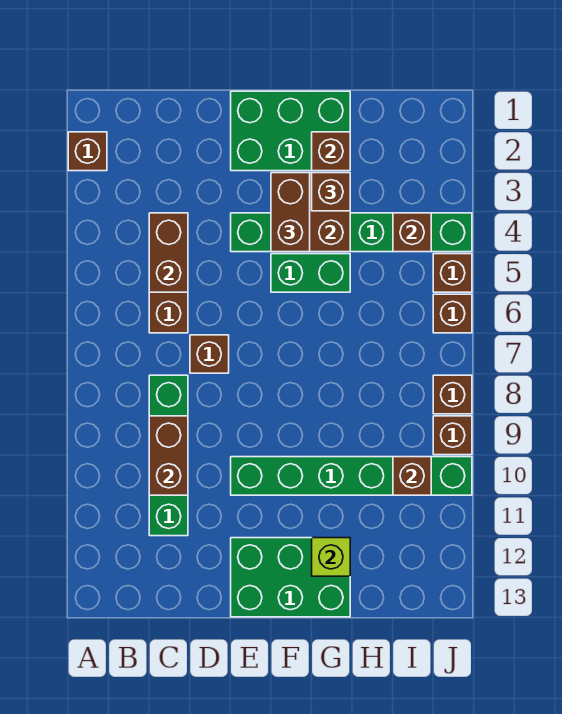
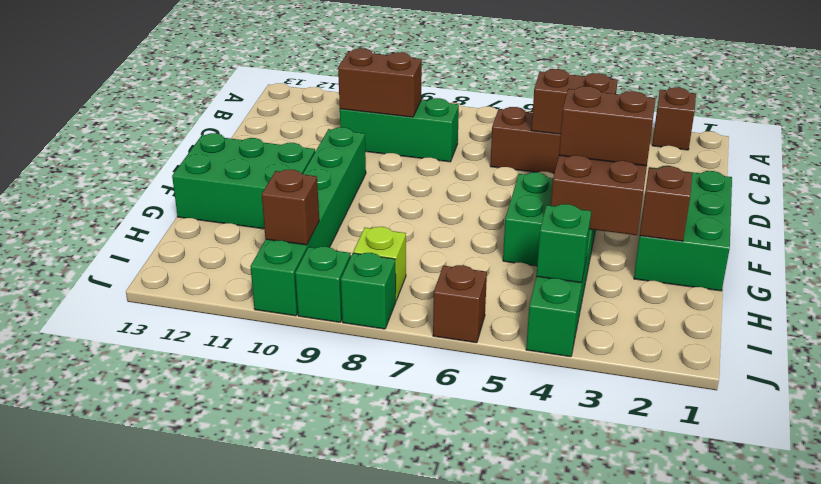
green brick C8:C11 level 1 -> green brick C8:C10 level 1
brown brick D7 level 1 -> none
green brick E12:G13 level 1 -> green brick F11:G13 level 1
brown brick G3 level 3 -> none
lime brick G12 level 2 -> lime brick I8 level 1
brown brick I4 level 2 -> green brick I4 level 2
brown brick J5 level 1 -> none
brown brick J8 level 1 -> green brick J8 level 1
brown brick J9 level 1 -> green brick J9 level 1

